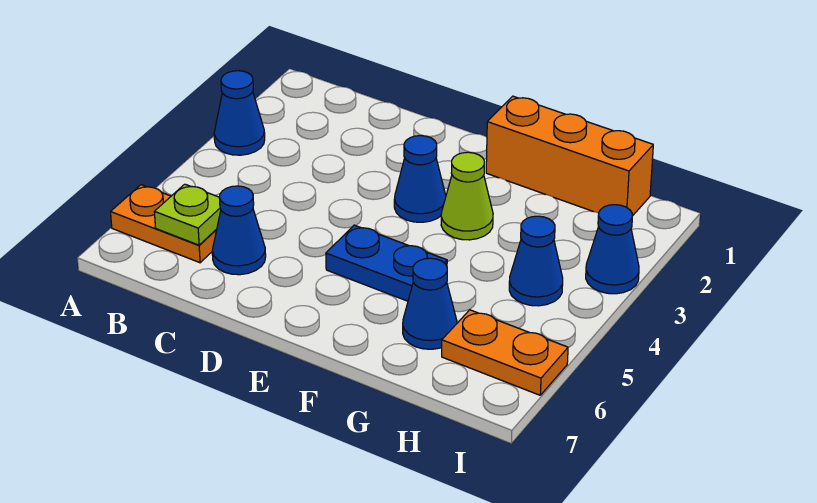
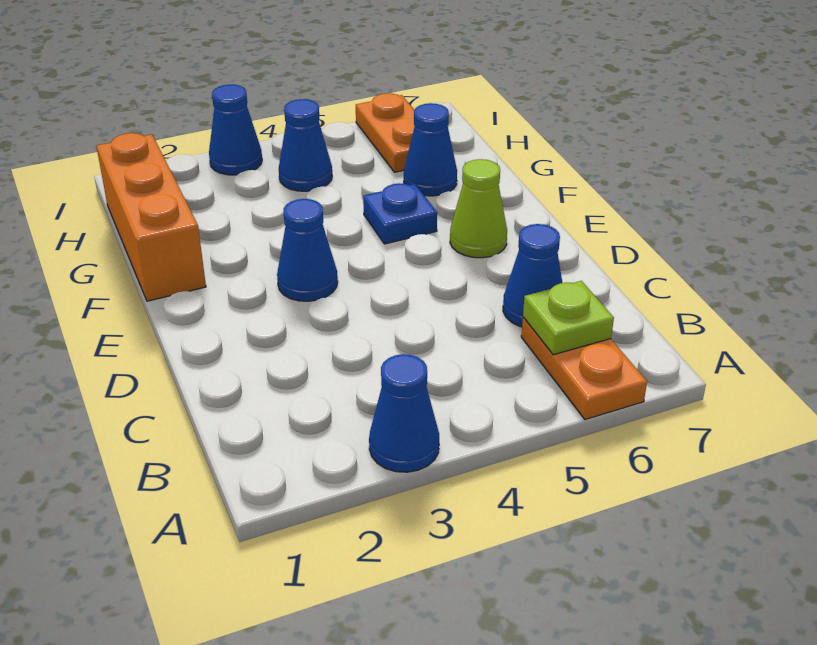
blue plate E5:F5 level 1 -> blue plate F5 level 1
lime cone F3 level 1 -> lime cone E6 level 1

